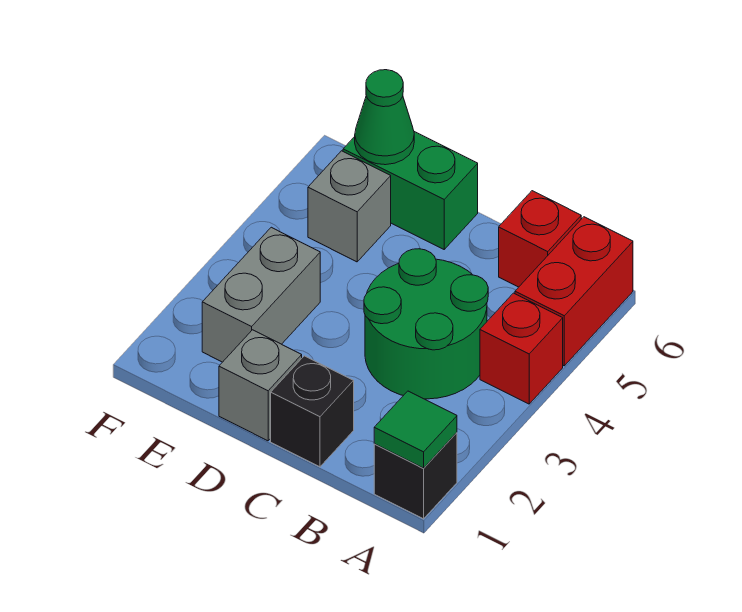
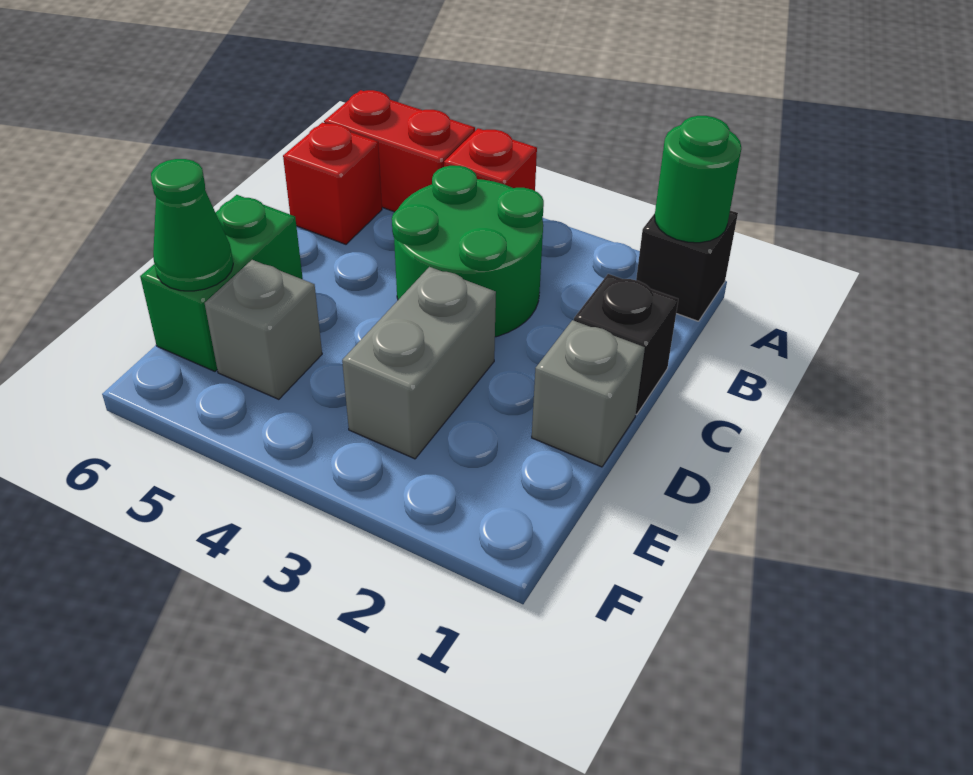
green tile A1 level 2 -> green round brick A1 level 2
grey brick E2:E3 level 1 -> grey brick D3:E3 level 1

